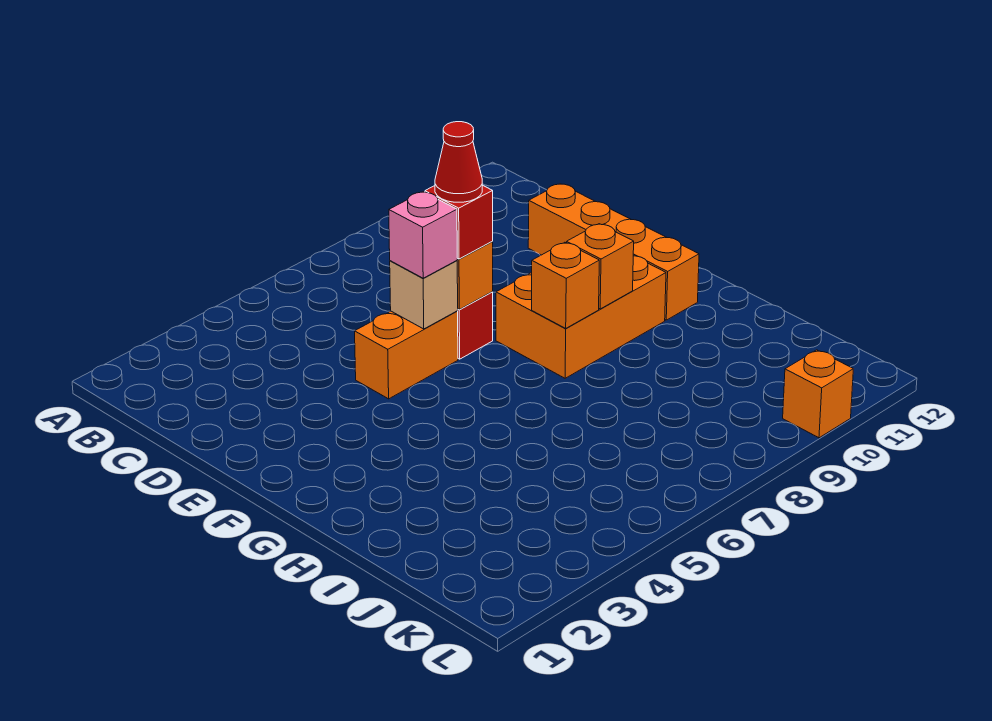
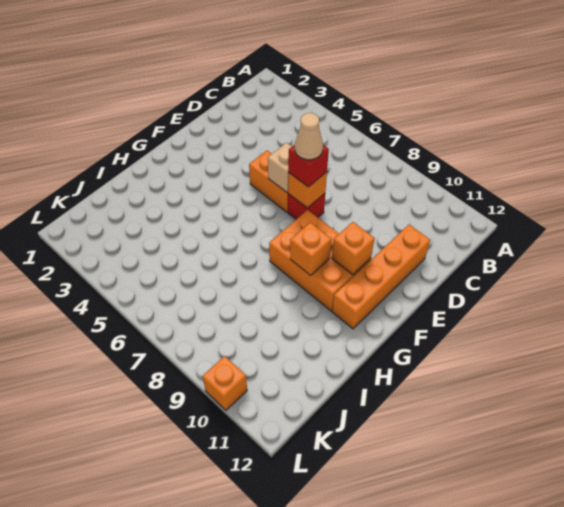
pink brick E6 level 3 -> none
red cone E7 level 4 -> tan cone E7 level 4
orange brick G8 level 2 -> orange brick F10 level 2

